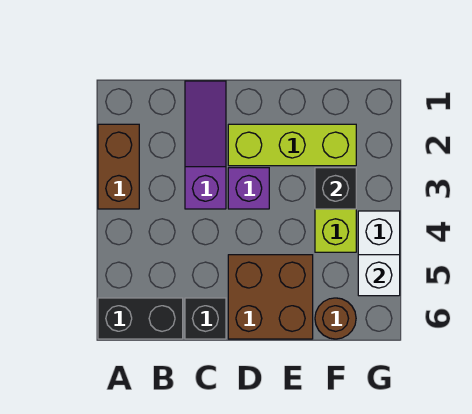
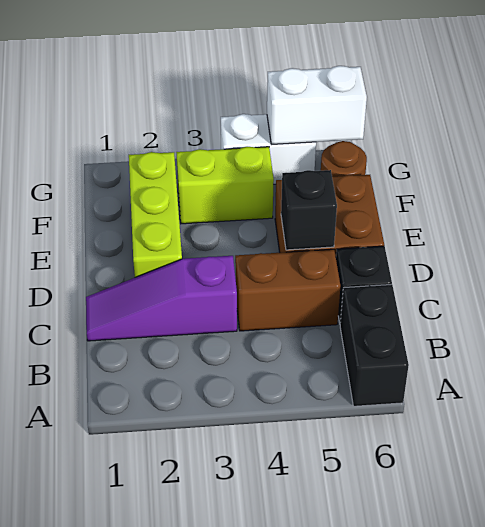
brown brick A2:A3 level 1 -> brown brick C4:C5 level 1
purple brick D3 level 1 -> none
black brick F3 level 2 -> black brick D5 level 2
white brick G5 level 2 -> white brick G5:G6 level 2

